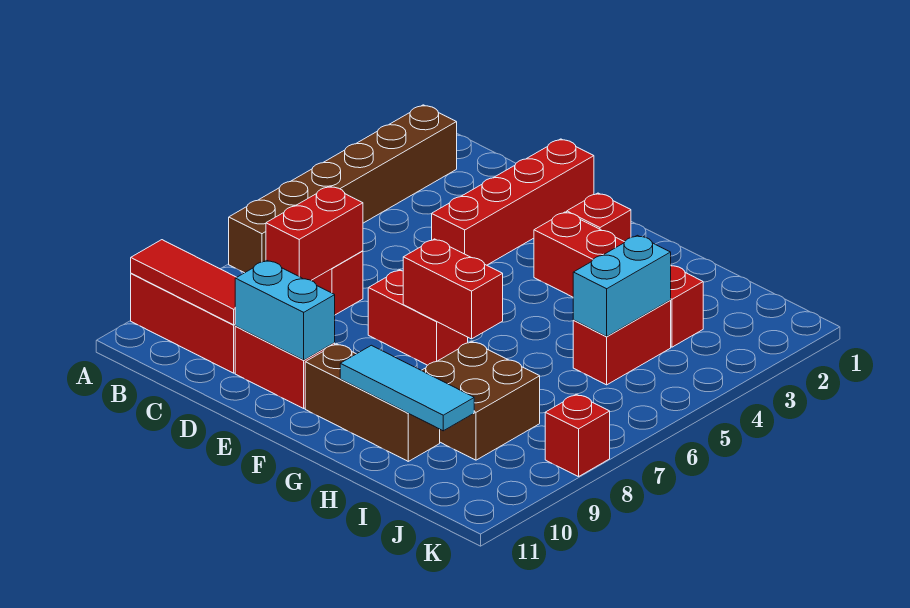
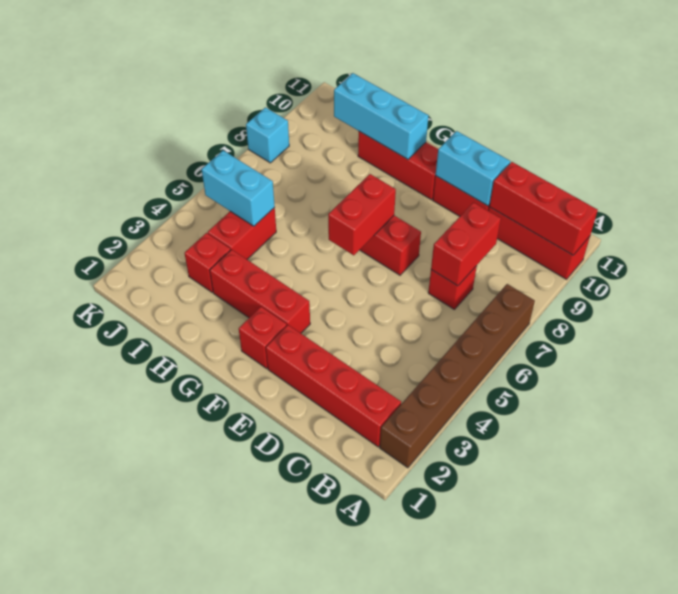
red tile A10:C10 level 2 -> red brick A10:C10 level 2
red brick D1:D4 level 1 -> red brick B2:E2 level 1
red brick F7:G7 level 2 -> red brick F6:F7 level 2
brown brick F10:H10 level 1 -> red brick F10:H10 level 1
cyan tile G10:I10 level 2 -> cyan brick G10:I10 level 2
brown brick H8:I9 level 1 -> none
cyan brick I4:I5 level 2 -> cyan brick I5:J5 level 2
red brick K8 level 1 -> cyan brick K8 level 1

